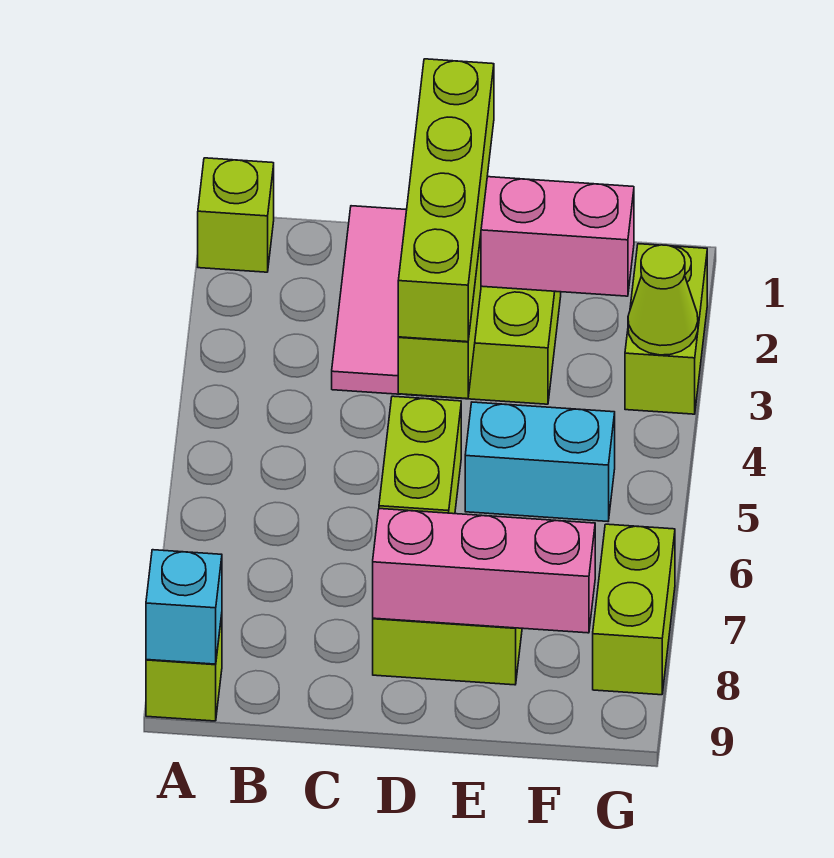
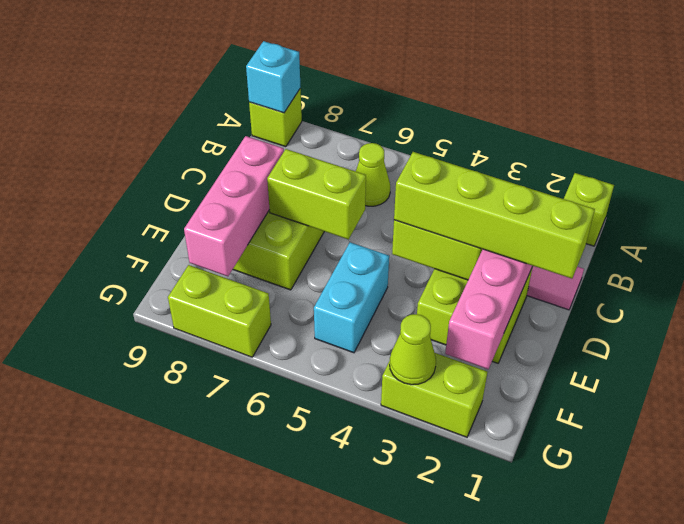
none -> lime cone B6 level 1

